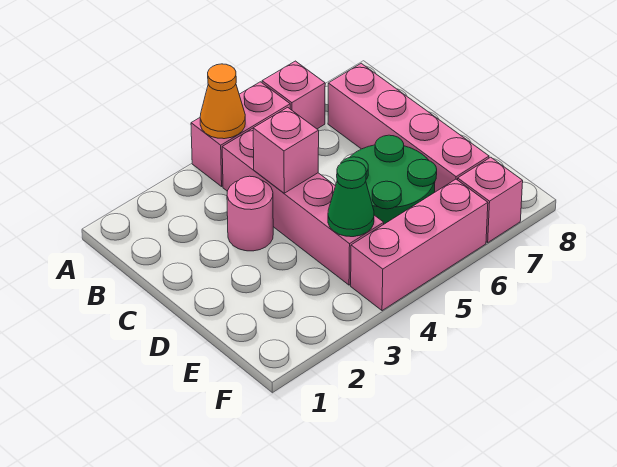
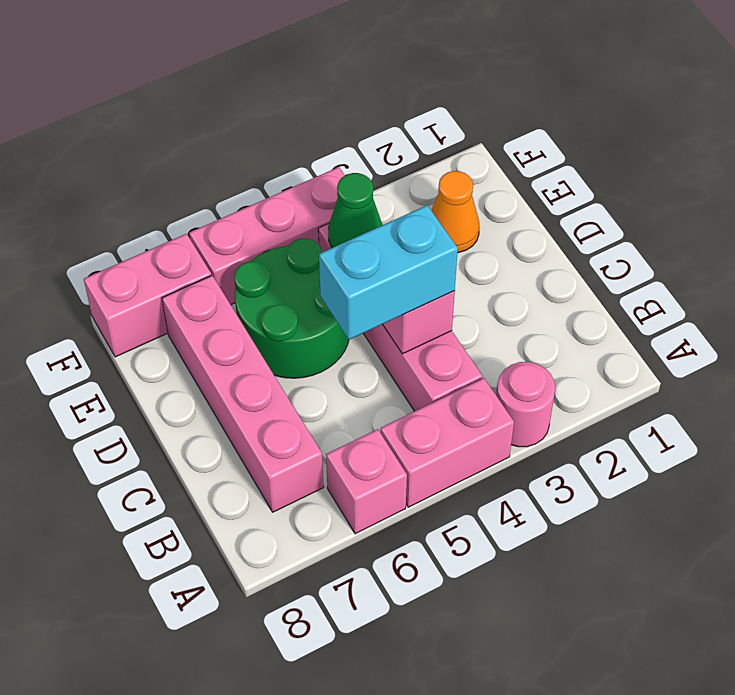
orange cone A4 level 2 -> orange cone E2 level 1
pink round brick C3 level 1 -> pink round brick A3 level 1
none -> cyan brick C4:C5 level 3
pink brick F7 level 1 -> pink brick F7:F8 level 1

